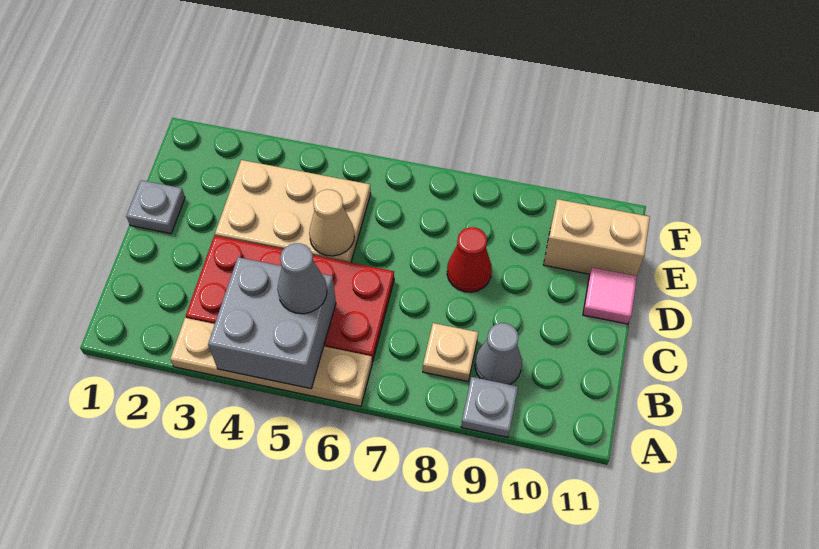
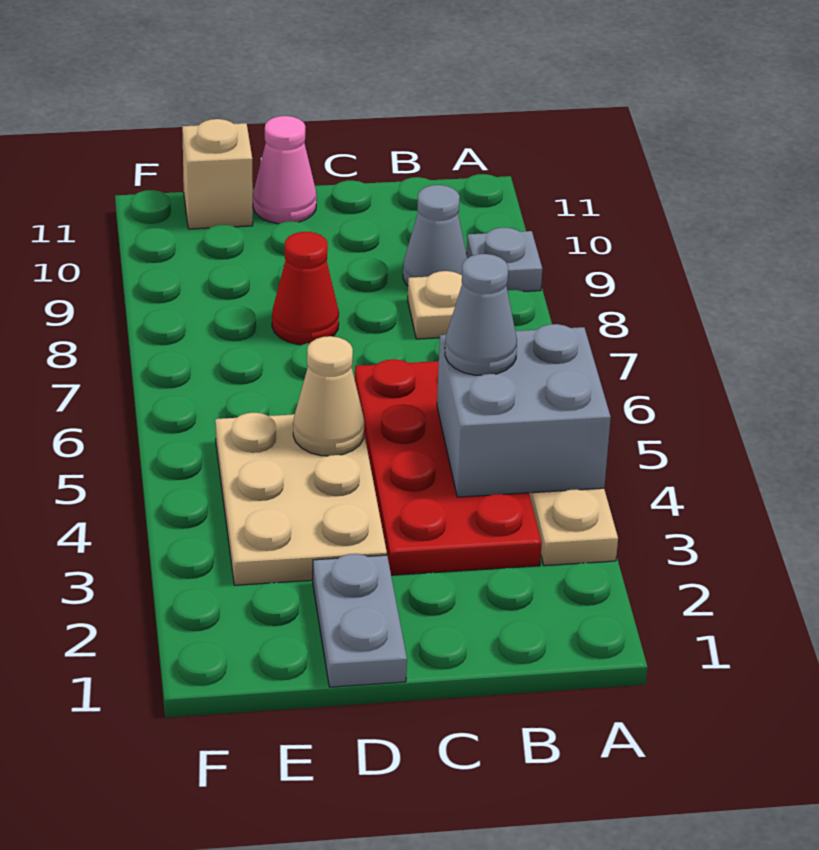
grey plate D1 level 1 -> grey plate D1:D2 level 1
pink tile D11 level 1 -> pink cone D11 level 1
tan brick E10:E11 level 1 -> tan brick E11 level 1

